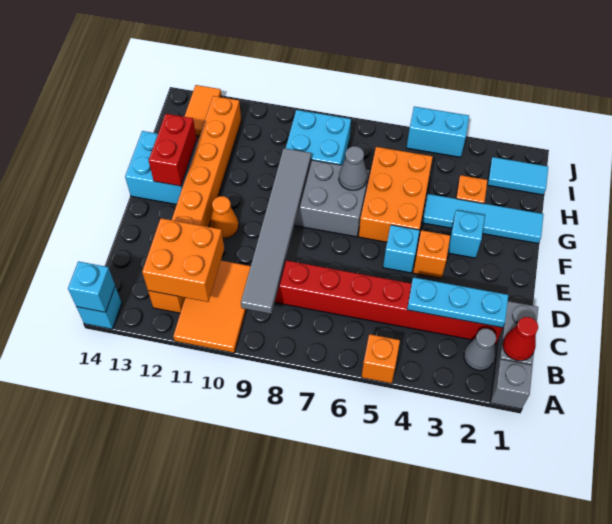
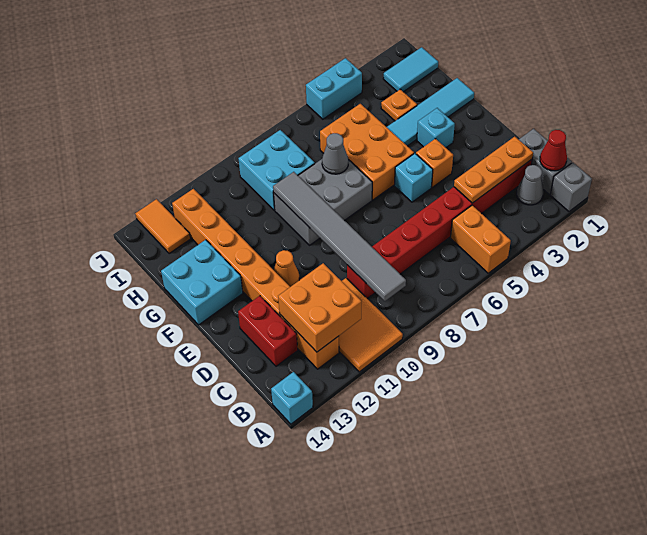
orange brick A5 level 1 -> orange brick A5:B5 level 1
cyan brick A14 level 2 -> none
cyan plate C2:C4 level 2 -> orange plate C2:C4 level 2
red brick F13:G13 level 2 -> red brick C13:D13 level 1

